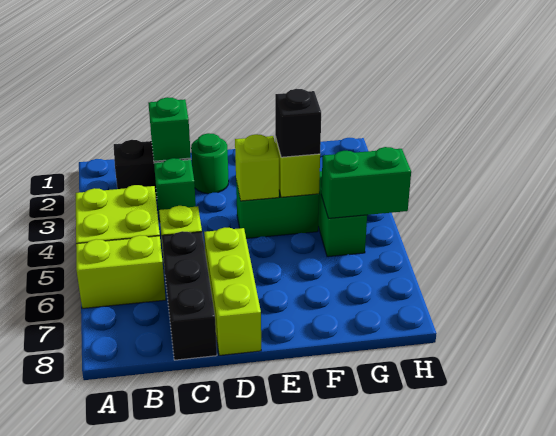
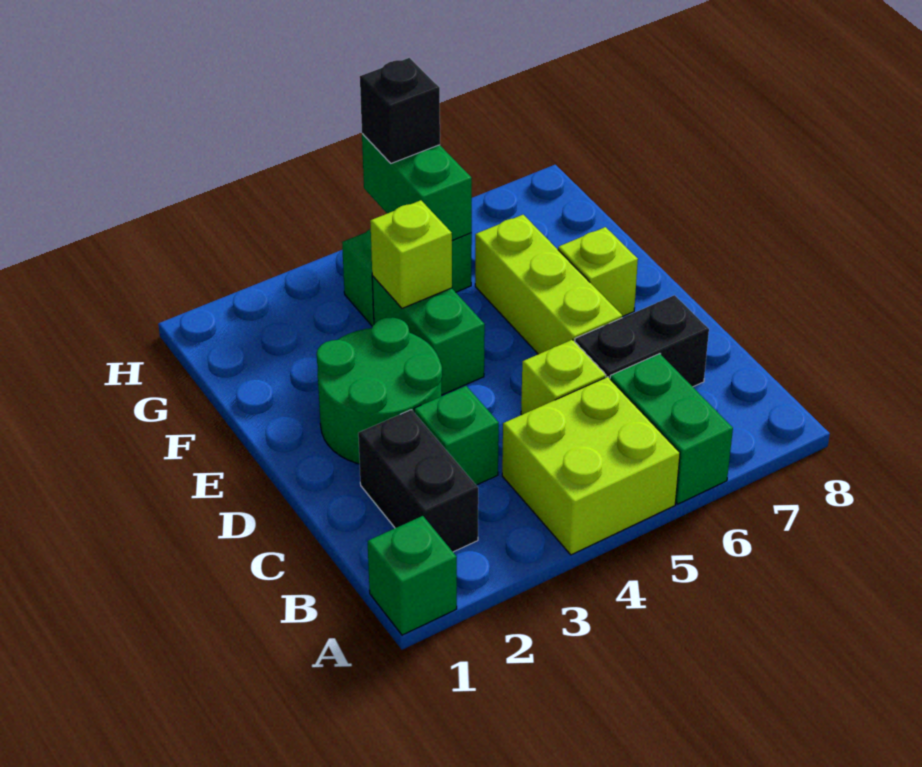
lime brick A6:B6 level 1 -> green brick A6:B6 level 1
green brick C2 level 2 -> green brick A1 level 1
black brick C6:C8 level 1 -> black brick C6:C7 level 1
green round brick D2 level 1 -> green round brick D2:E3 level 1
lime brick D6:D8 level 1 -> lime brick D6:F6 level 1
lime brick E4 level 2 -> lime brick E7 level 1
black brick F4 level 3 -> black brick H5 level 3

